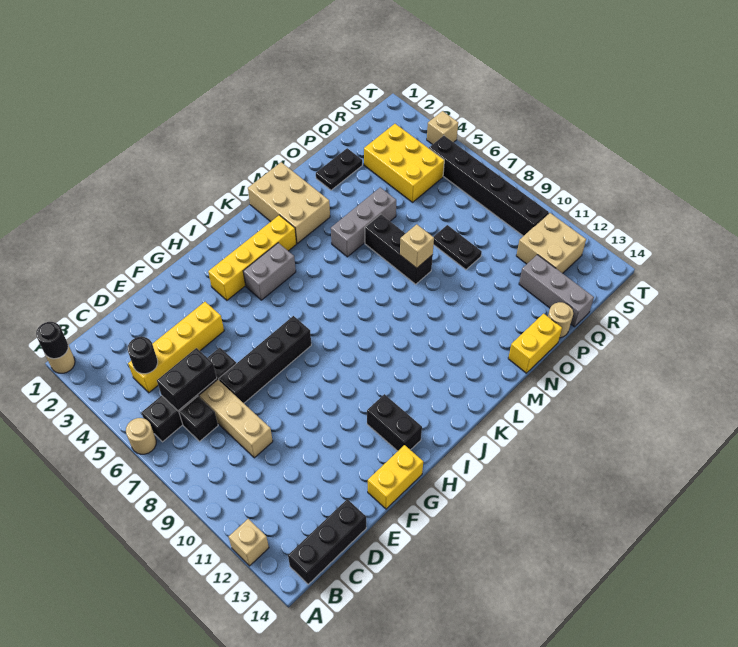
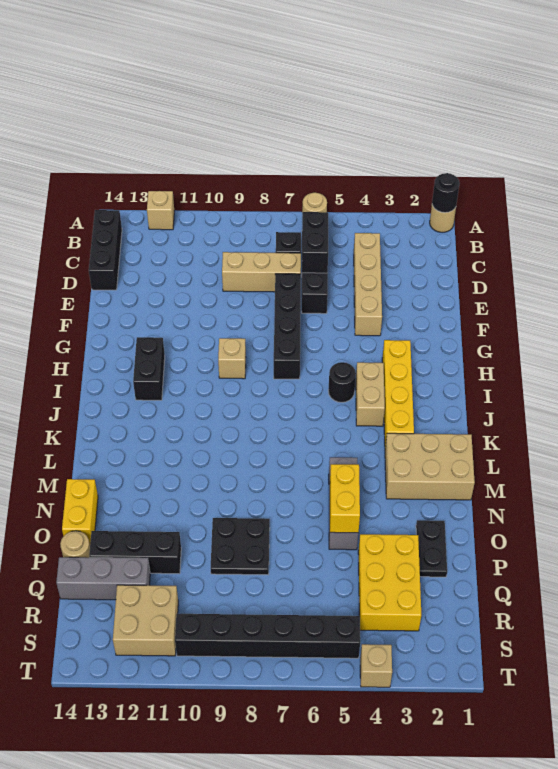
yellow brick C4:F4 level 1 -> tan brick C4:F4 level 1
black round brick C4 level 2 -> black round brick I5 level 1
yellow brick F14:G14 level 1 -> yellow brick N5:O5 level 2
black brick H12:H13 level 1 -> black brick H12:I12 level 1
grey brick I4:J4 level 1 -> tan brick I4:J4 level 1
black brick N6:N8 level 1 -> black brick P11:P13 level 1
tan brick N8 level 2 -> tan brick H9 level 1
black plate P8:P9 level 1 -> black plate O8:P9 level 1
yellow brick Q3:R5 level 1 -> yellow brick P3:R4 level 1

